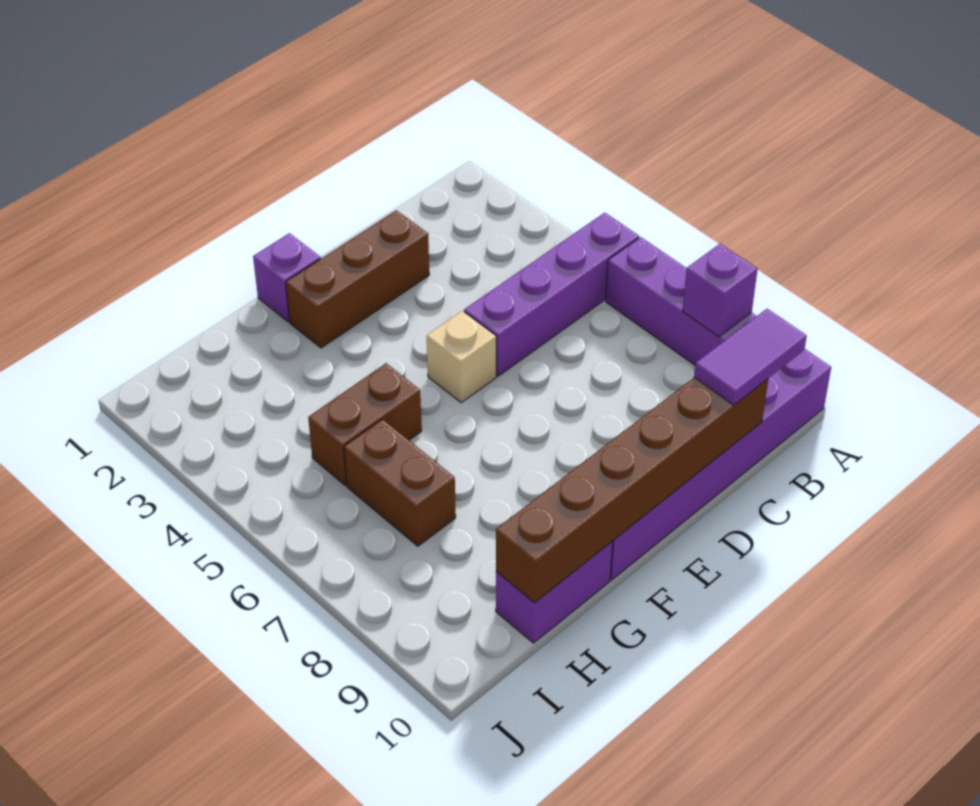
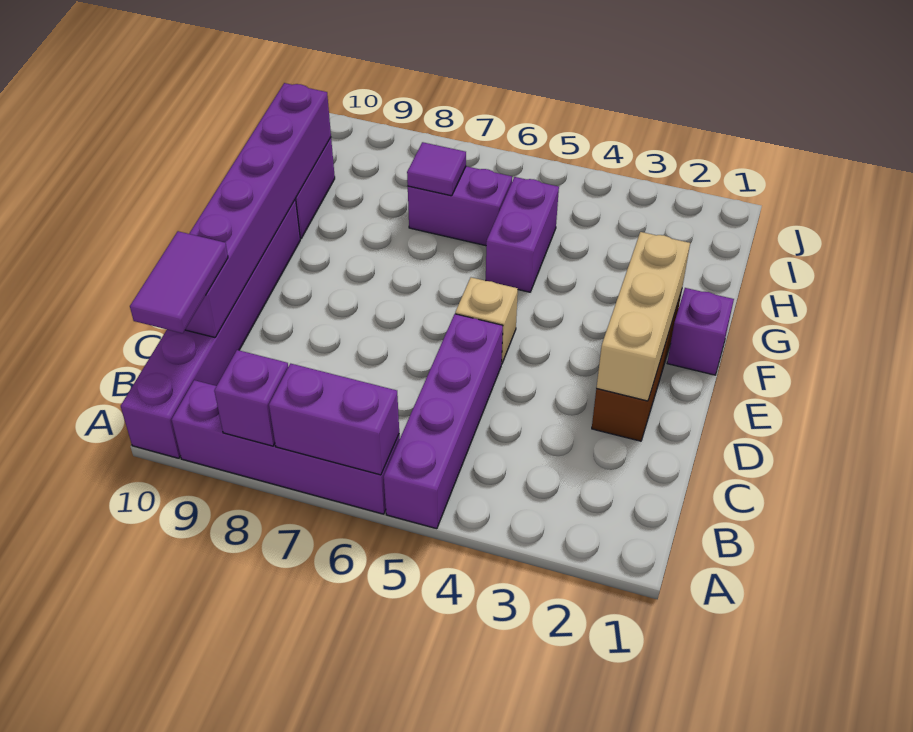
none -> purple brick A6:A7 level 2
brown brick C10:H10 level 2 -> purple brick C10:H10 level 2
none -> tan brick D2:F2 level 2
brown brick G5:H5 level 1 -> purple brick G5:H5 level 1
brown brick H6:H7 level 1 -> purple brick H6:H7 level 1
none -> purple tile H7 level 2

